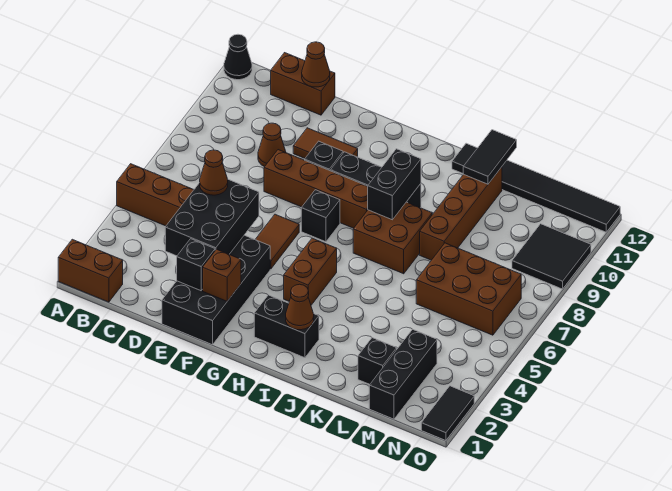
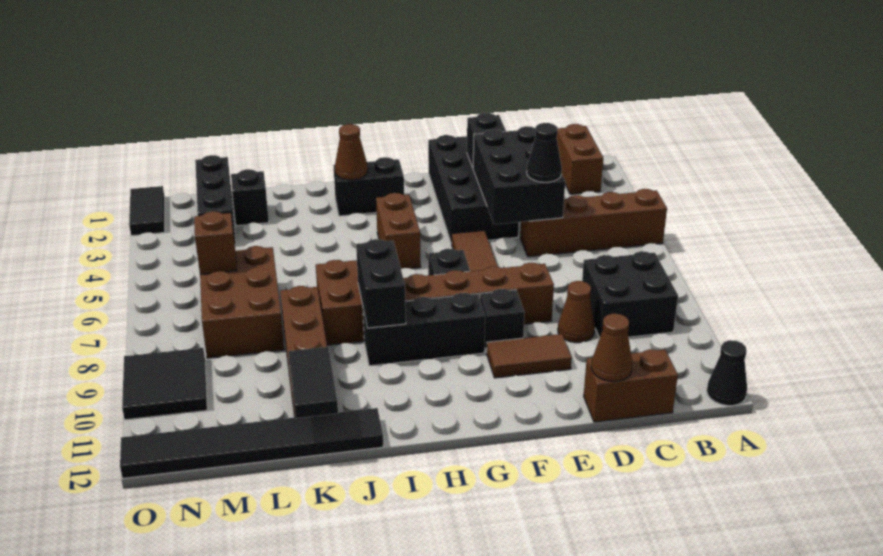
brown brick A1:B1 level 1 -> brown brick B1:B2 level 1
none -> black brick B8:C9 level 1
brown cone D5 level 3 -> black cone D5 level 3
brown brick F2 level 2 -> brown brick M6 level 2
brown brick L6:N7 level 1 -> brown brick L6:M8 level 1

